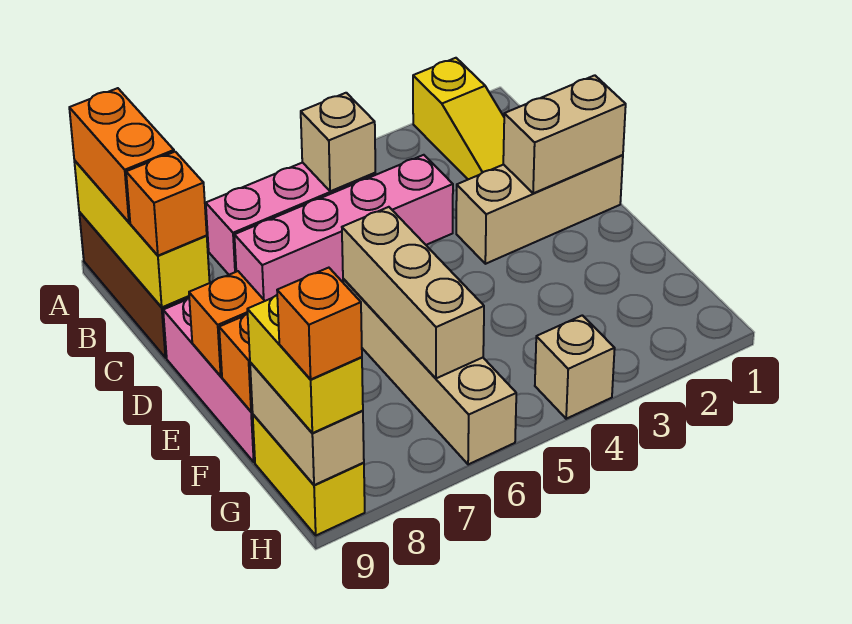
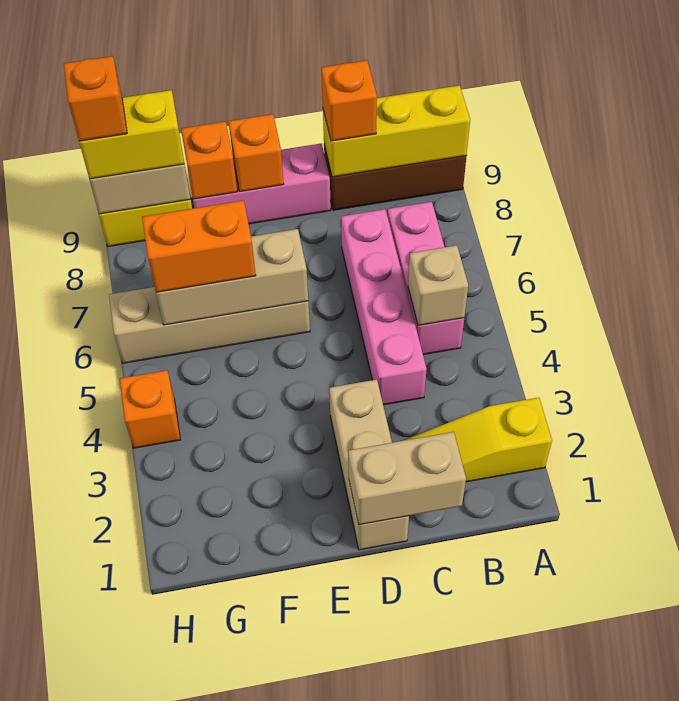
orange brick A9:B9 level 3 -> orange brick F6:G6 level 3
tan brick D1:D2 level 2 -> tan brick C1:D1 level 2
tan brick H4 level 1 -> orange brick H4 level 1

